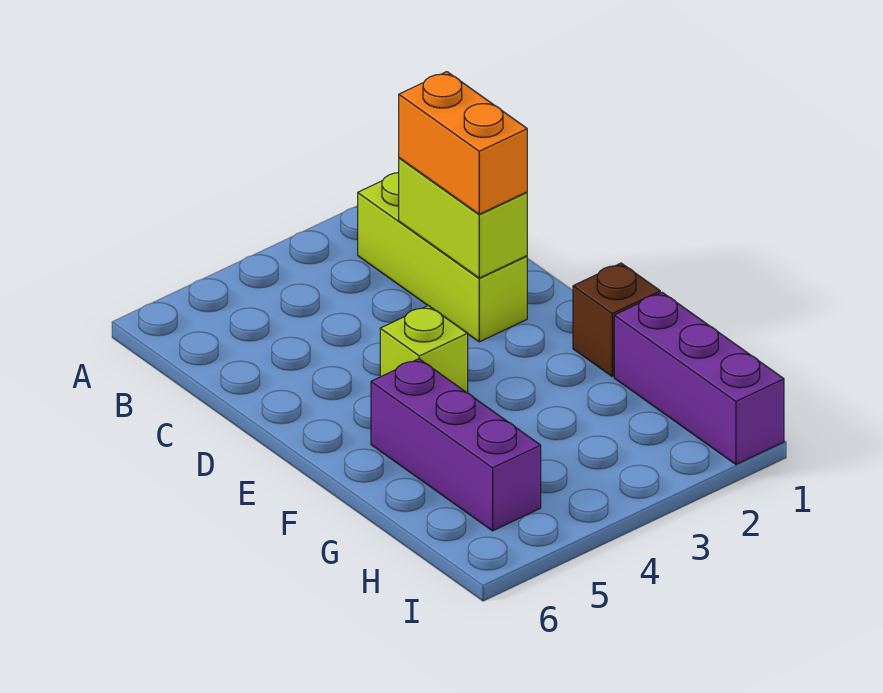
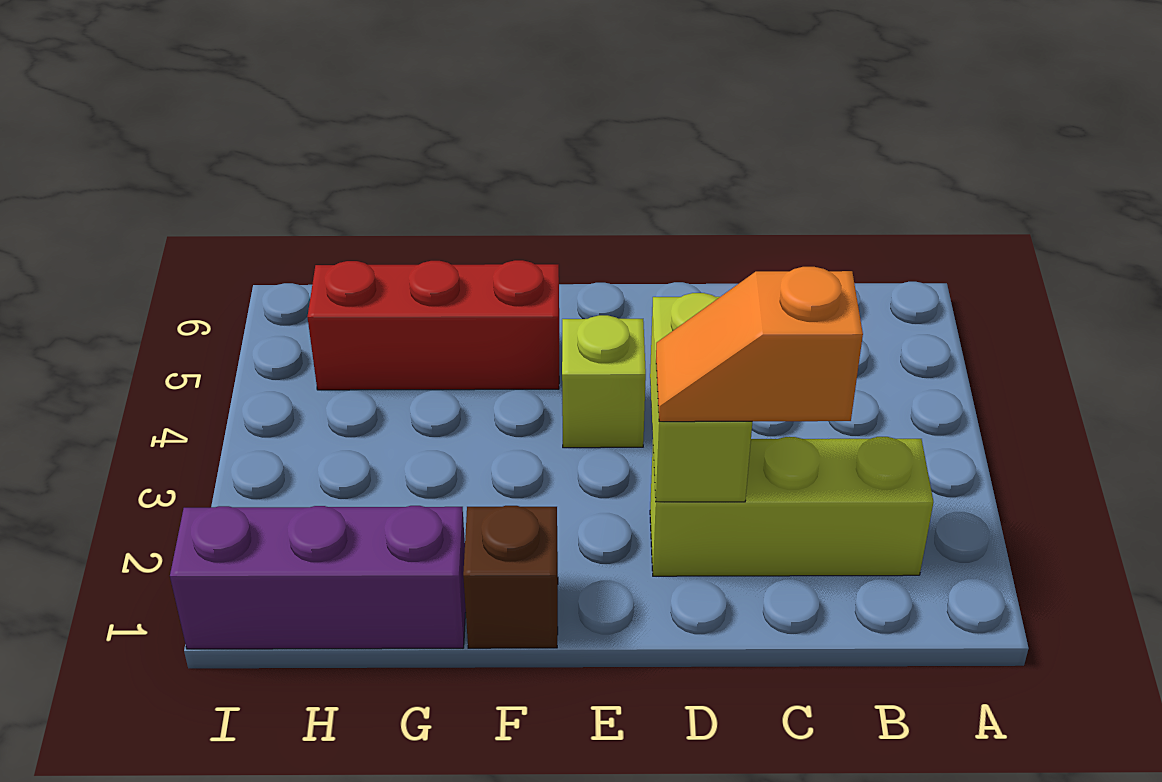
lime brick C2:D2 level 2 -> lime brick D2:D3 level 2
orange brick C2:D2 level 3 -> orange slope C2:D2 level 3 top C
purple brick F5:H5 level 1 -> red brick F5:H5 level 1

